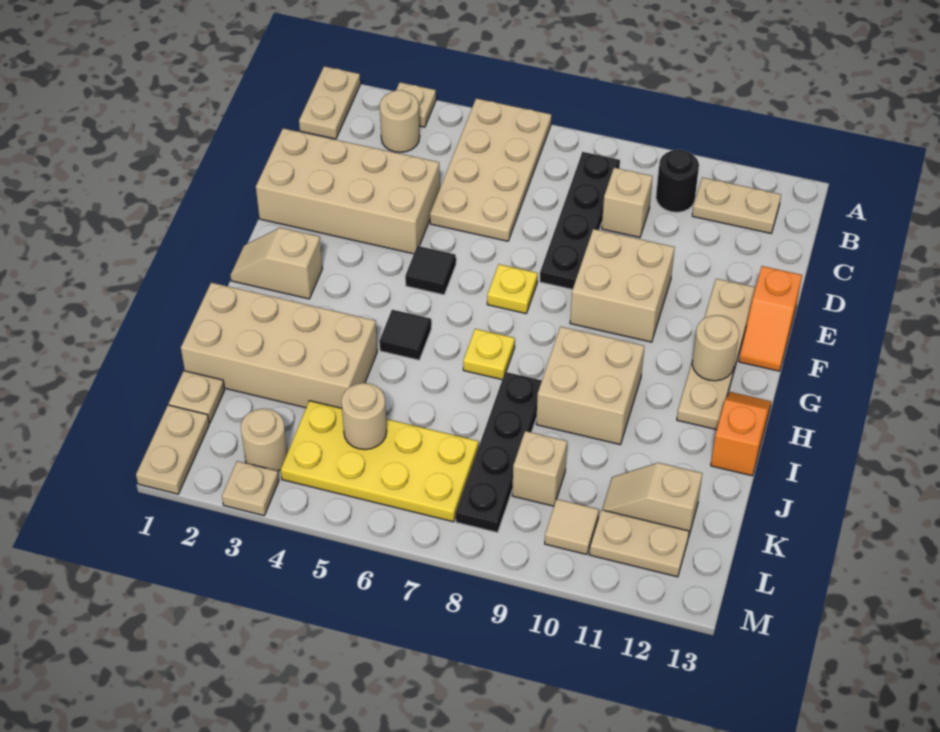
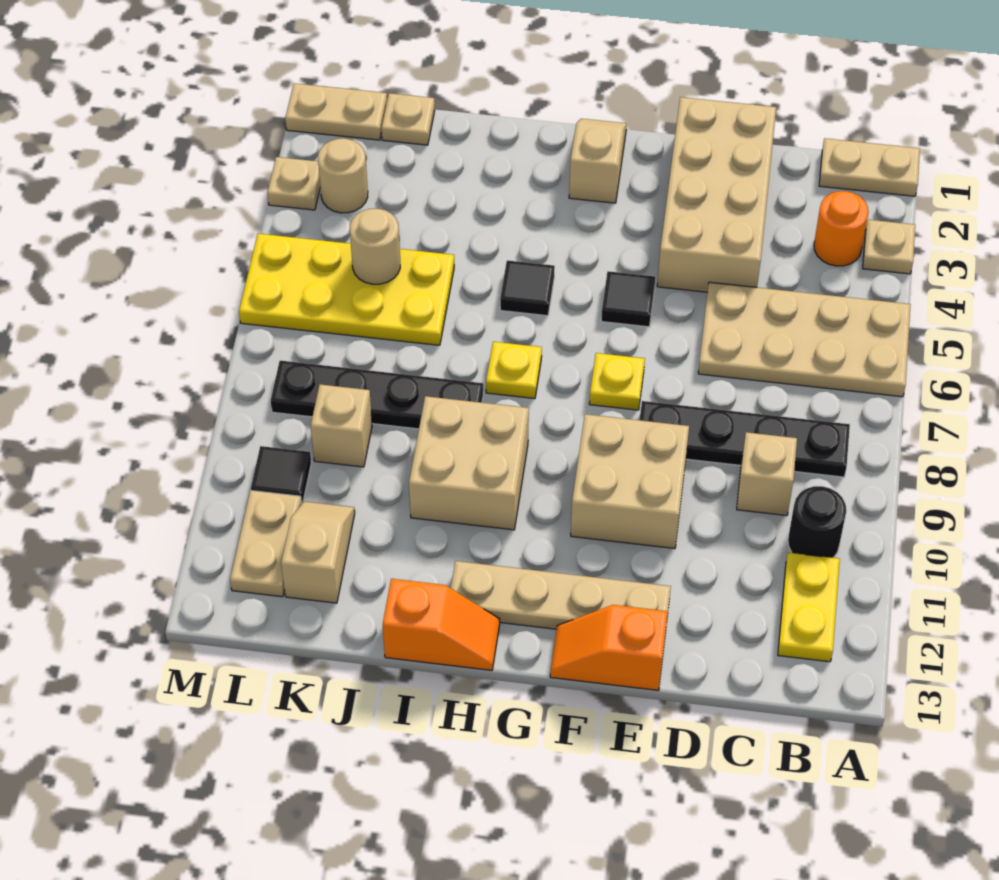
tan round brick B3 level 1 -> orange round brick B3 level 1
tan plate B11:B12 level 1 -> yellow plate B11:B12 level 1
tan round brick G12 level 2 -> none
tan brick I1:J4 level 1 -> none
yellow plate K4:L7 level 1 -> yellow plate J5:M6 level 1
tan tile L10 level 1 -> black tile L10 level 1

